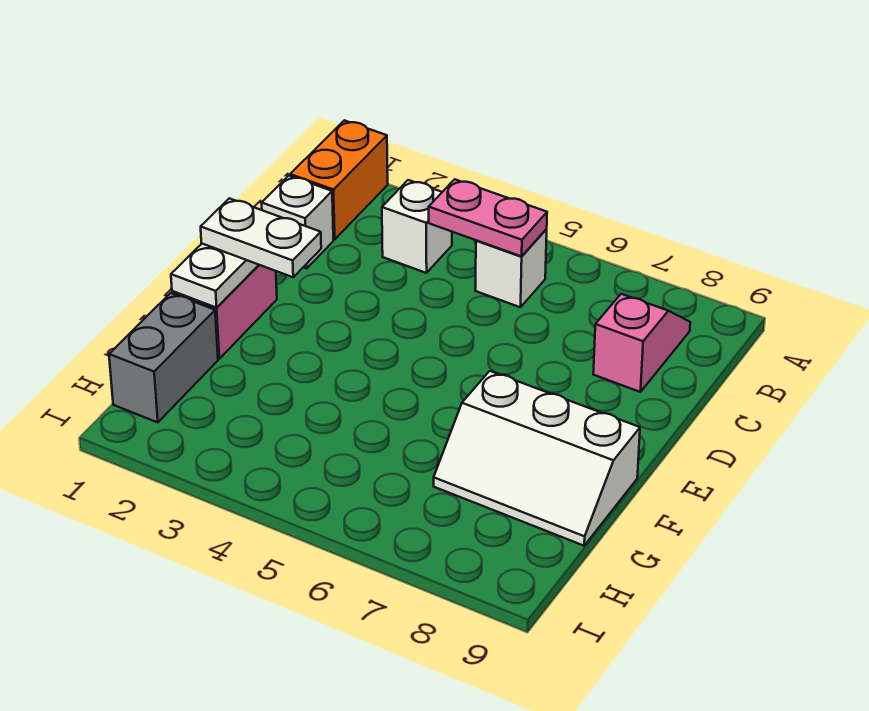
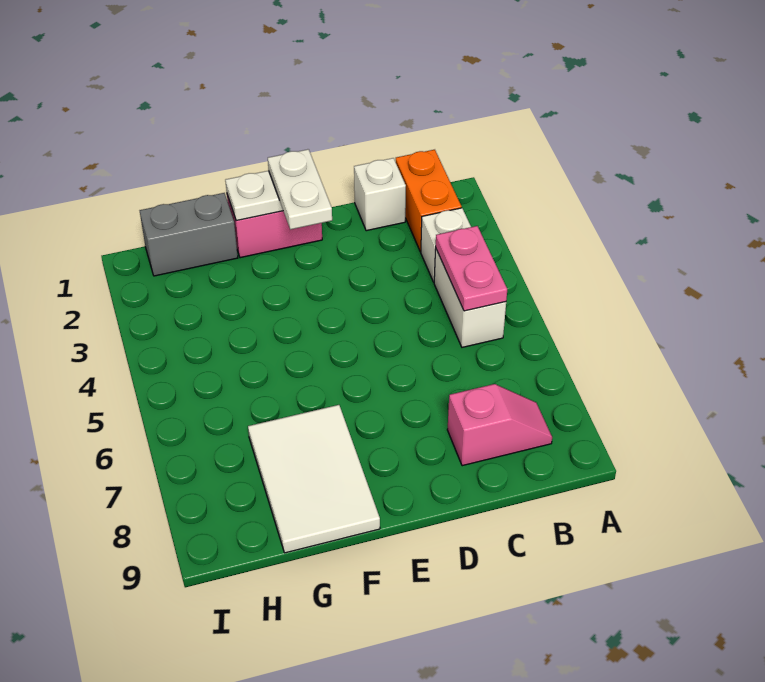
orange brick A1:B1 level 1 -> orange brick B1:B2 level 1
white brick B5 level 1 -> white brick B4:B5 level 1
white slope F7:G9 level 1 top F -> white tile F7:G9 level 1

